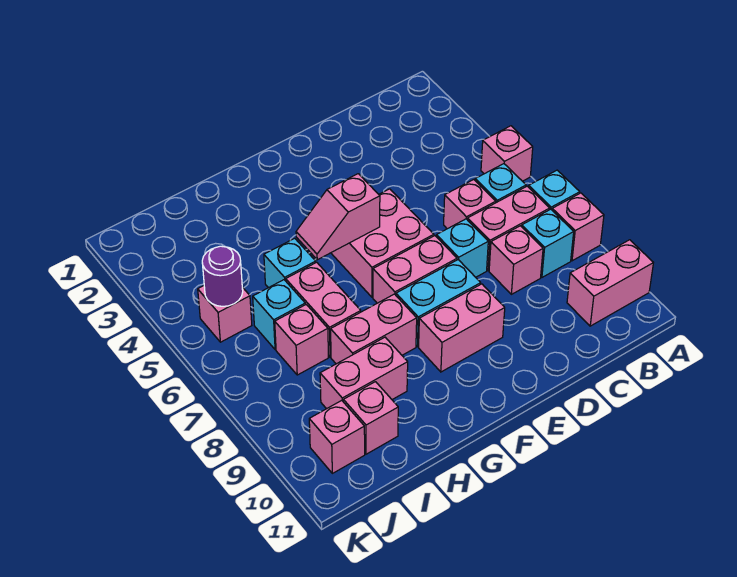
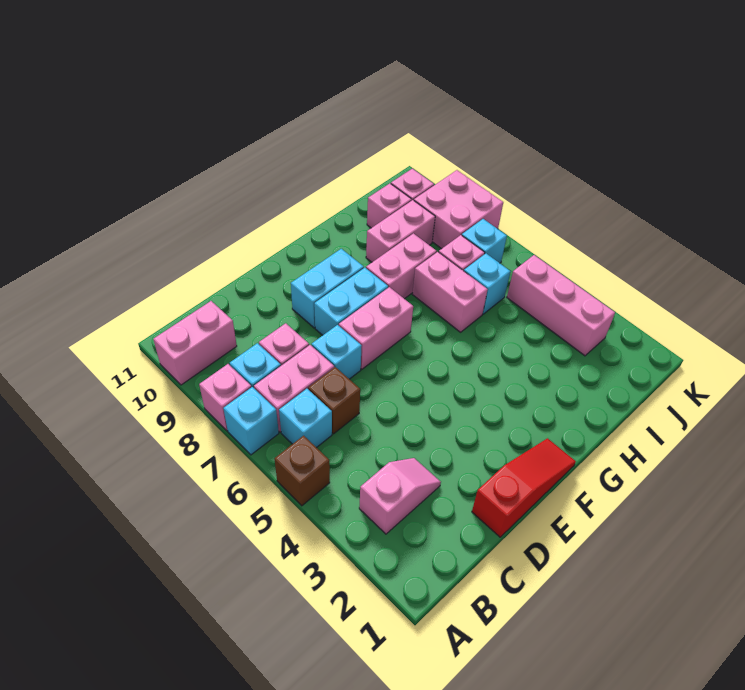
pink brick A5 level 1 -> brown brick A5 level 1
pink brick C6 level 1 -> brown brick C6 level 1
none -> red slope D1:F1 level 1 top D
pink brick E5:F6 level 1 -> pink brick J8:K9 level 1
pink brick E9:F9 level 1 -> cyan brick E9:F9 level 1
pink slope F5:G5 level 2 top F -> pink slope B3:C3 level 1 top B
cyan brick H5 level 1 -> cyan brick J7 level 1
pink brick J5 level 1 -> pink brick J3:J5 level 1
purple round brick J5 level 2 -> none

